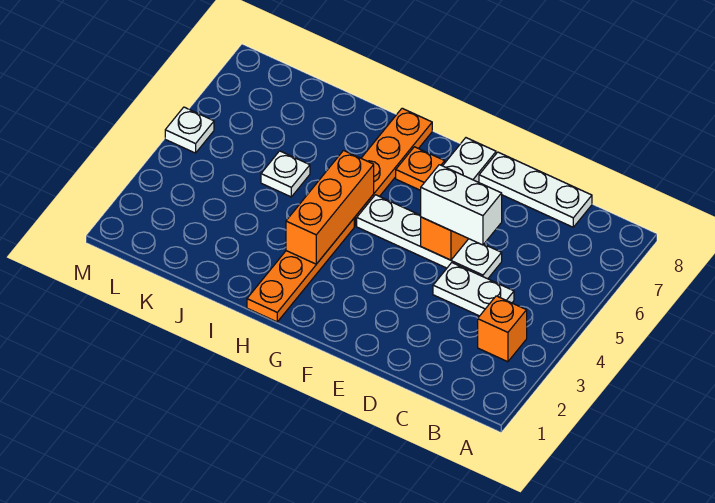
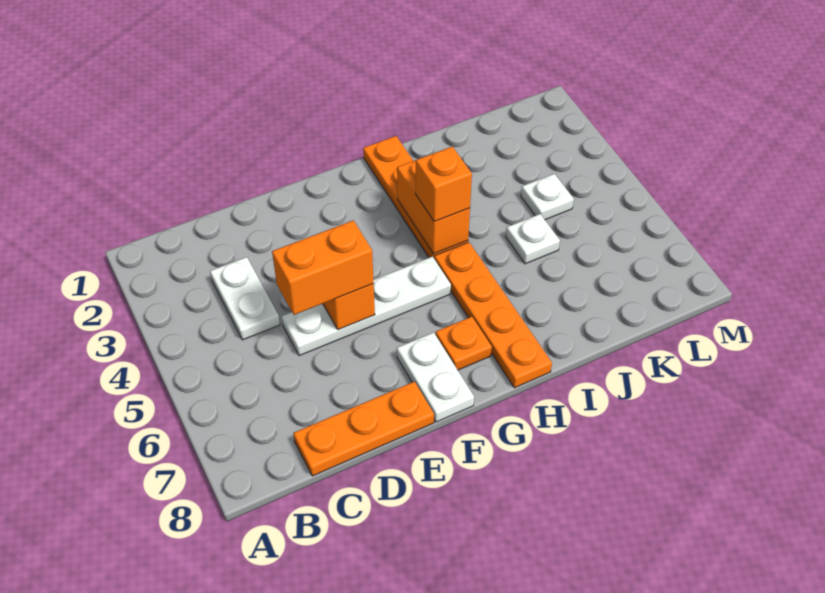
orange brick B3 level 1 -> orange brick H4 level 3
white plate C4:D4 level 1 -> white plate C3:C4 level 1
white plate C8:E8 level 1 -> orange plate C8:E8 level 1
white brick D5:E5 level 3 -> orange brick D5:E5 level 3
orange brick H3:H5 level 2 -> orange brick H3:H4 level 2
white plate M5 level 1 -> white plate K4 level 1

